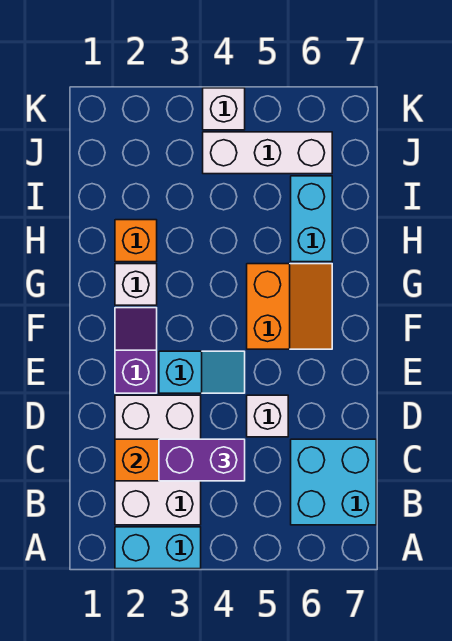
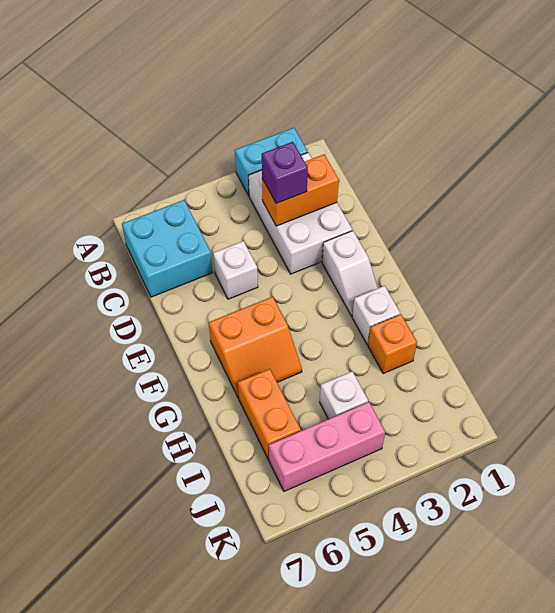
purple brick C3:C4 level 3 -> purple brick C3 level 3
purple slope E2:F2 level 1 top E -> white slope E2:F2 level 1 top E
cyan slope E3:E4 level 1 top 3 -> none
orange slope F5:G6 level 1 top 5 -> orange slope F5:G6 level 1 top F
cyan brick H6:I6 level 1 -> orange brick H6:I6 level 1
white brick J4:J6 level 1 -> pink brick J4:J6 level 1
white brick K4 level 1 -> white brick I4 level 1

